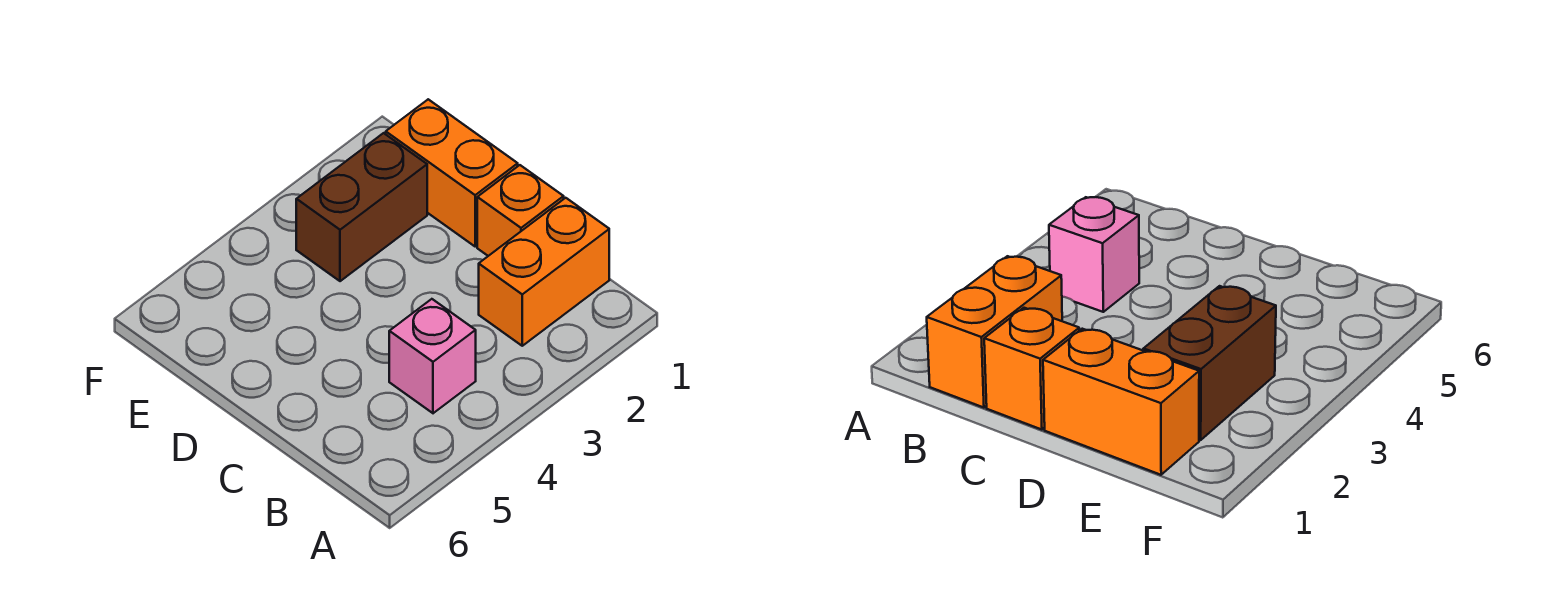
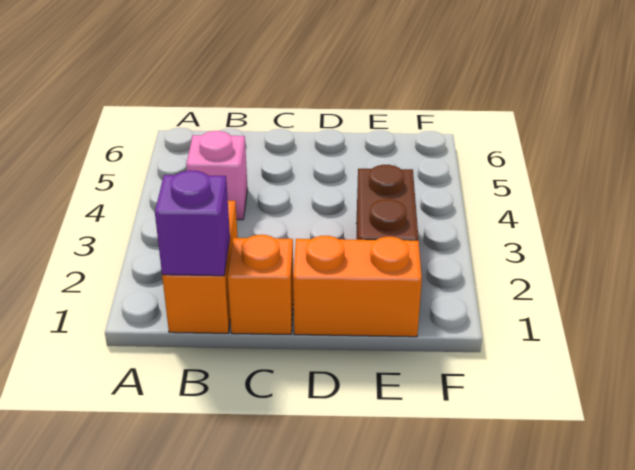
none -> purple brick B1 level 2

